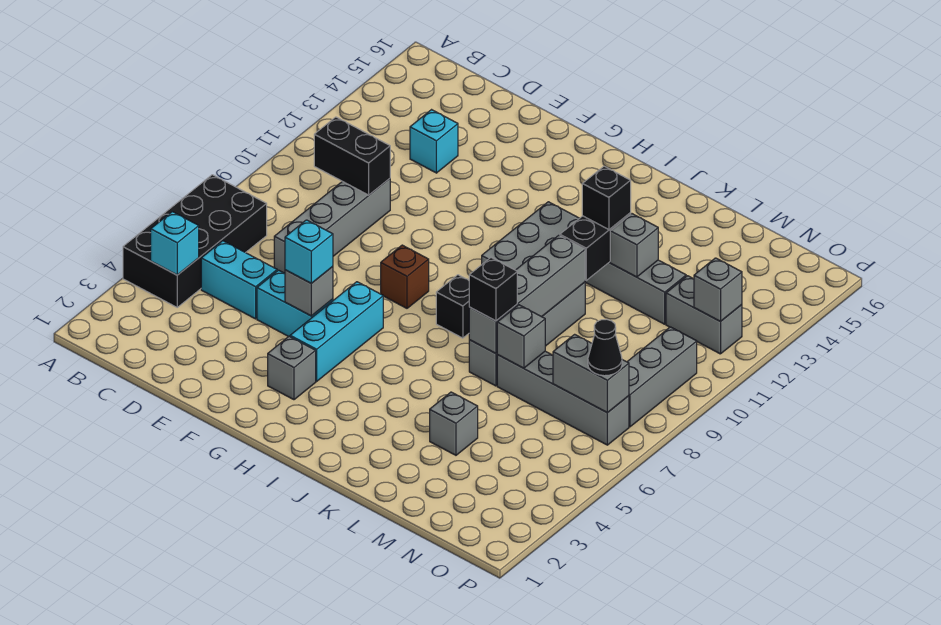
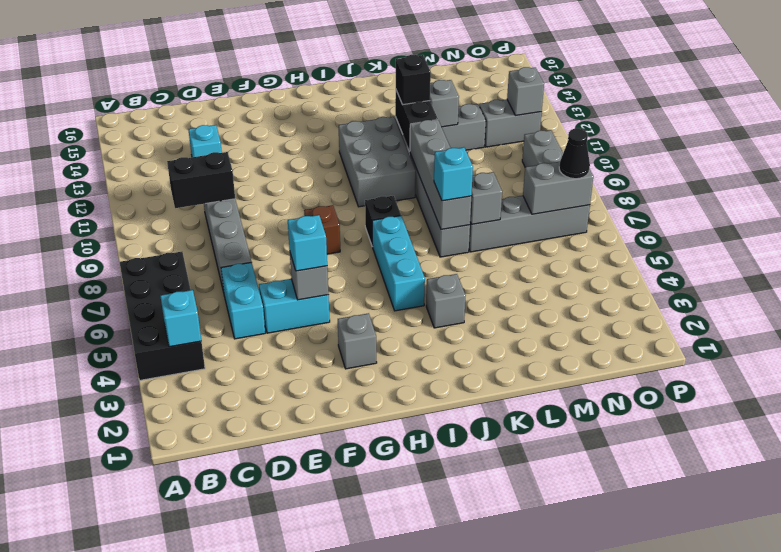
cyan brick C5:D5 level 1 -> cyan brick D5:D6 level 1
cyan brick G4:G6 level 1 -> cyan brick I5:I7 level 1
black brick K7 level 3 -> cyan brick K7 level 3
grey brick L4 level 1 -> grey brick J4 level 1

